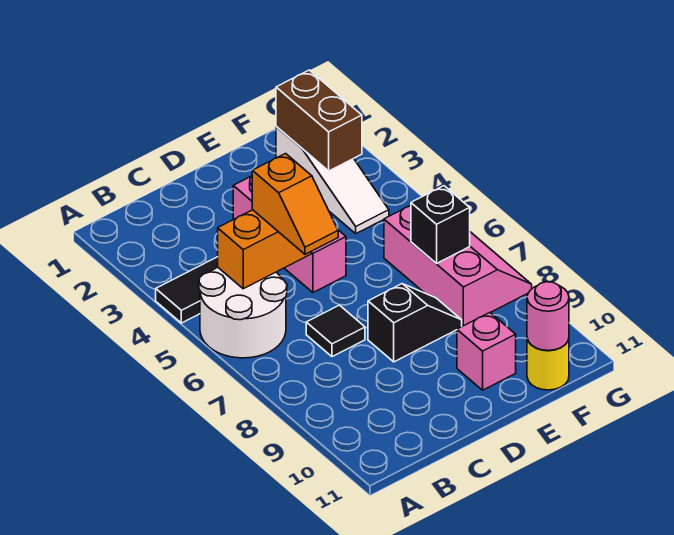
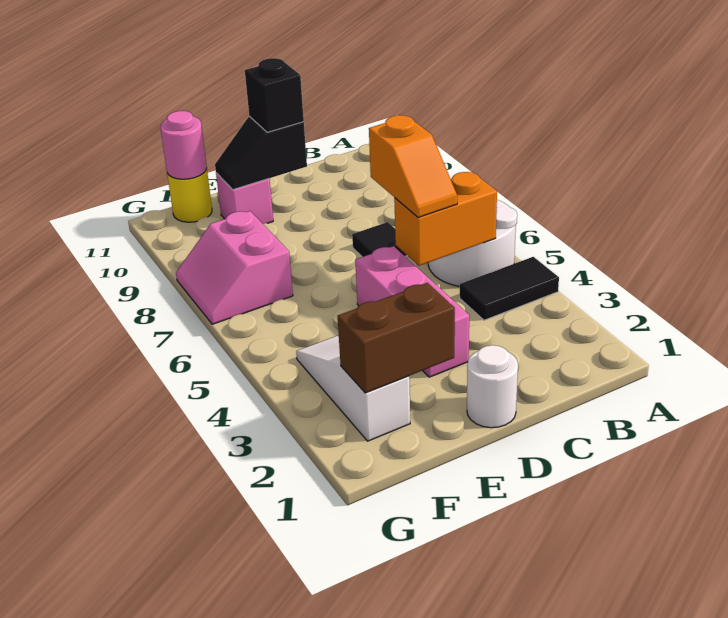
orange slope C5:C6 level 3 top 5 -> orange slope C5:C6 level 3 top 6
none -> white round brick D1 level 1
black slope D8:E8 level 1 top D -> black slope D10:E10 level 2 top D
brown brick F2:F3 level 2 -> brown brick E2:F2 level 2
pink slope F6:G8 level 1 top F -> pink slope F7:G8 level 1 top F
black brick F7 level 2 -> black brick D10 level 3

